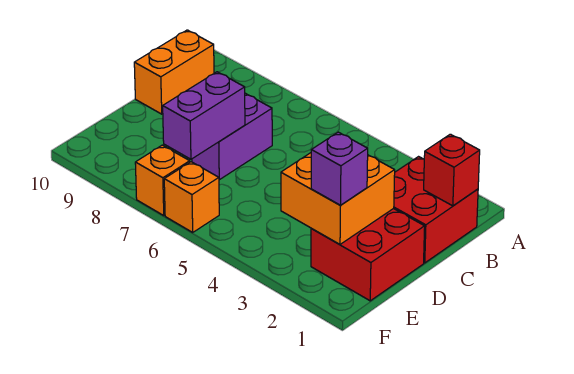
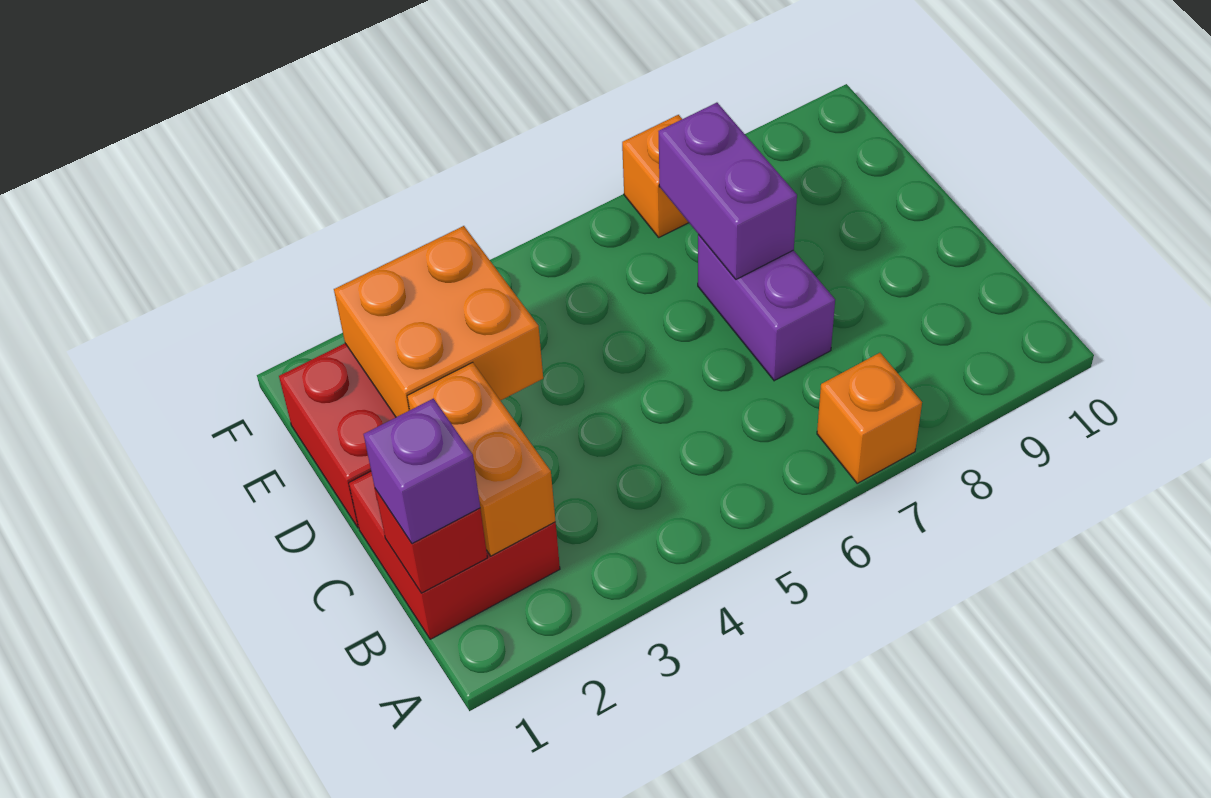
orange brick B10:C10 level 1 -> orange brick B2:C2 level 2
purple brick E2 level 3 -> purple brick B1 level 3
orange brick F6 level 1 -> orange brick A7 level 1

